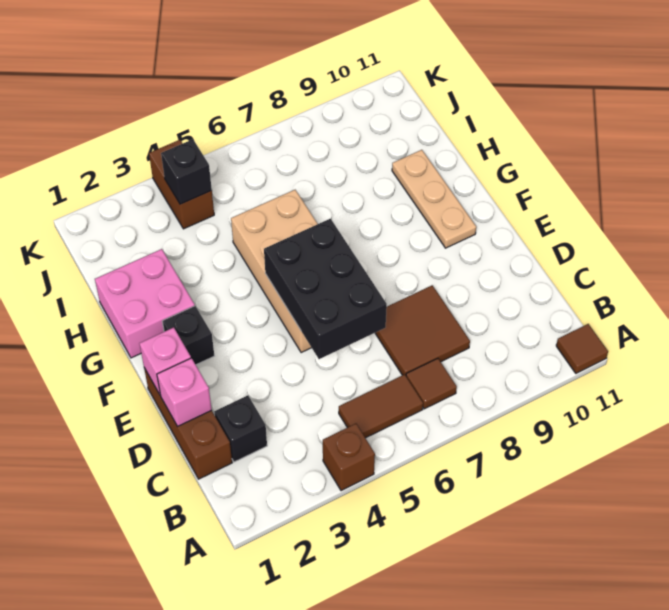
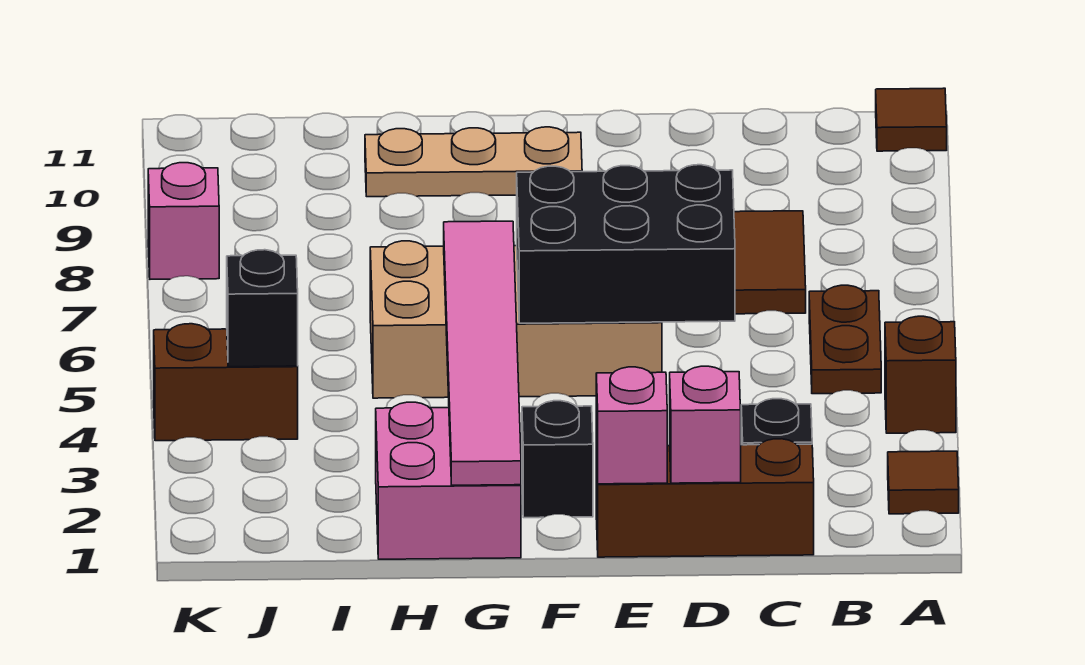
brown tile B5:B6 level 1 -> brown plate B5:B6 level 1
brown tile B7 level 1 -> brown tile A2 level 1
none -> pink tile G1:G6 level 2
none -> pink brick K8 level 1

